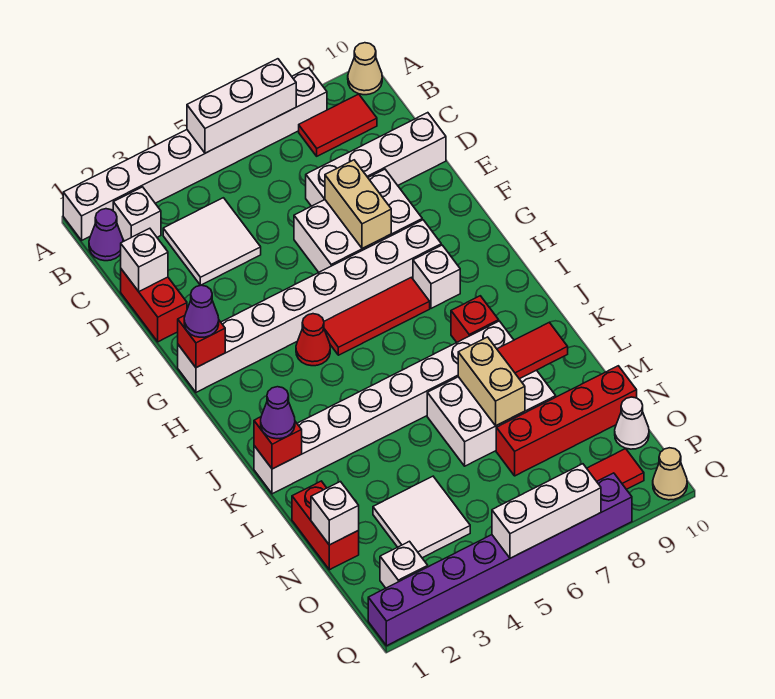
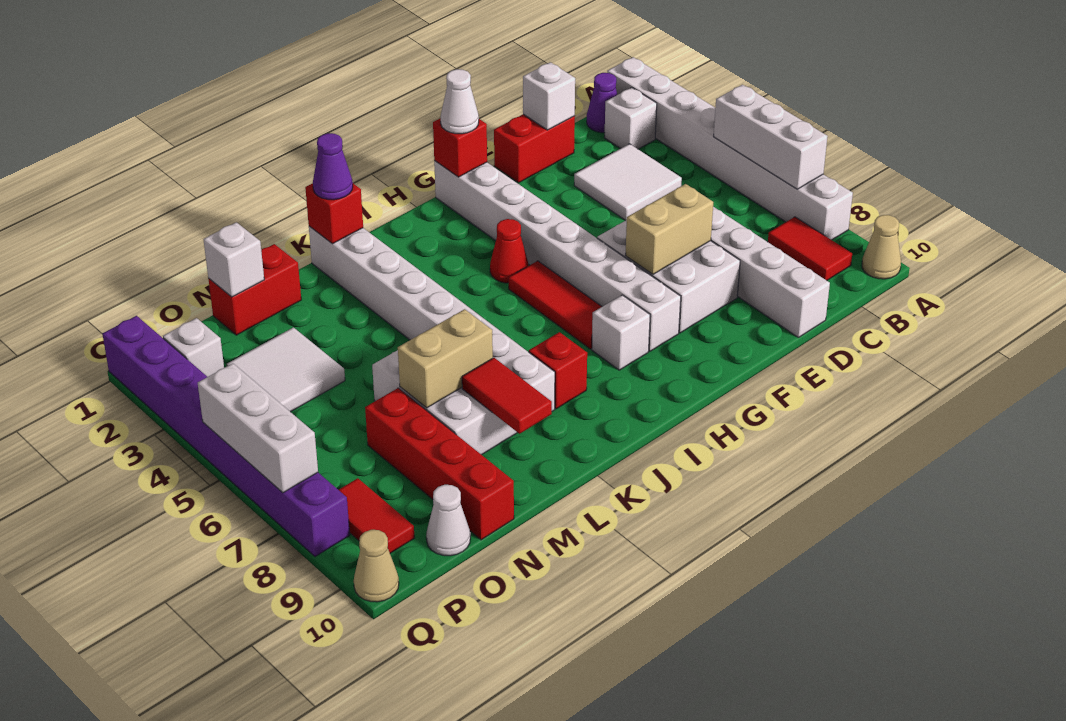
purple cone G1 level 3 -> white cone G1 level 3

